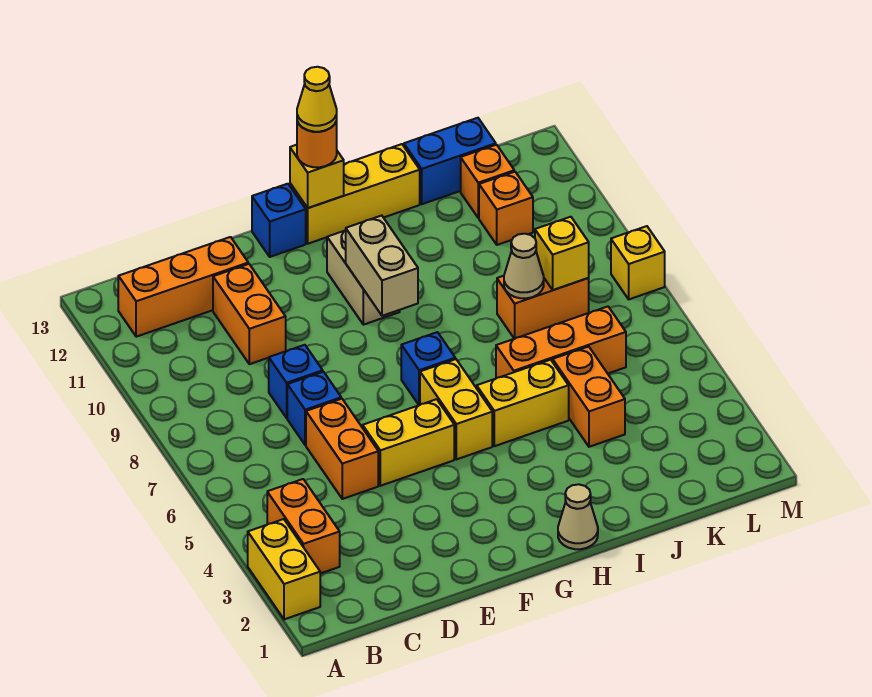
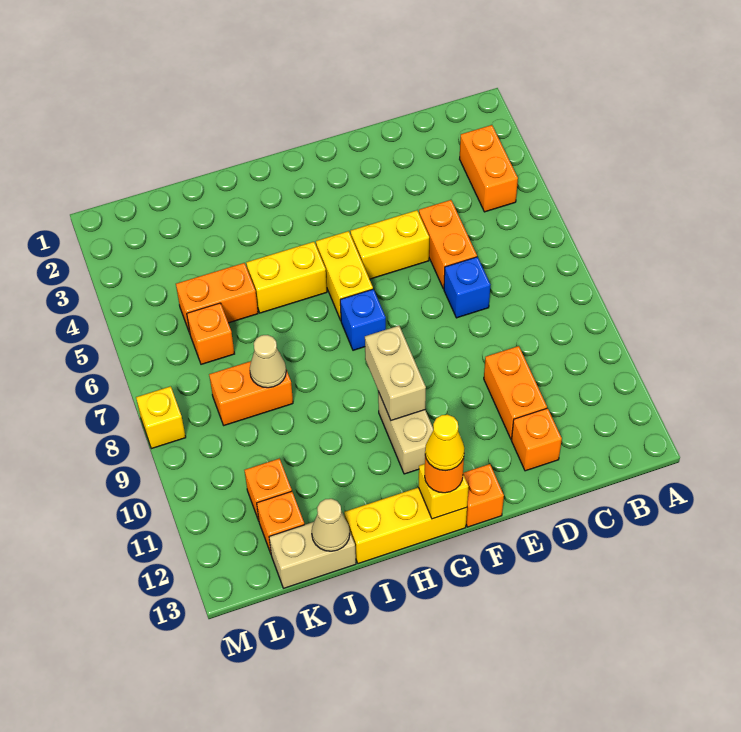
yellow brick A2:A3 level 1 -> none
orange brick B12:D12 level 1 -> orange brick D12 level 1
blue brick D8 level 1 -> none
blue brick F13 level 1 -> orange brick F13 level 1
tan cone H1 level 1 -> tan cone J13 level 2
orange brick I6:K6 level 1 -> orange brick K6 level 1
orange brick J4:J5 level 1 -> orange brick J5:K5 level 1
blue brick J13:K13 level 1 -> tan brick J13:K13 level 1
yellow brick K8 level 2 -> none

